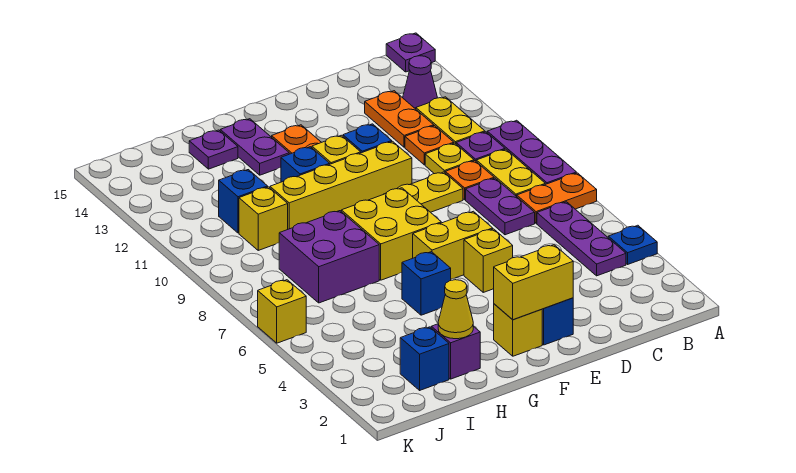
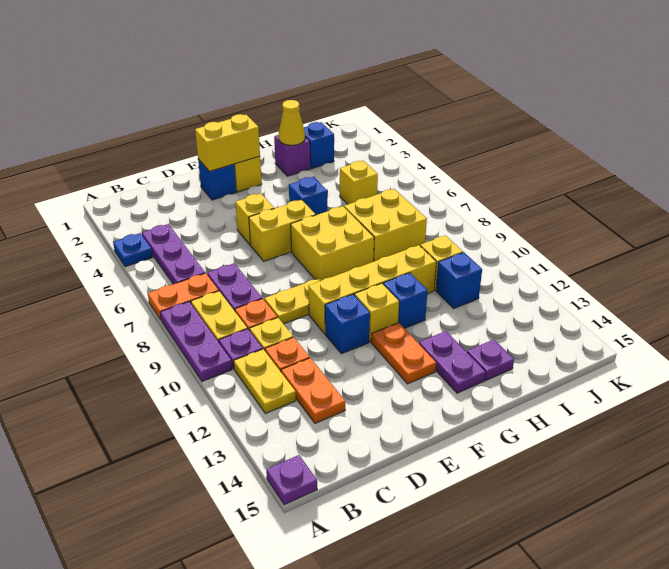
purple cone B13 level 1 -> none
purple brick H7:I8 level 1 -> yellow brick H7:I8 level 1
yellow brick K6 level 1 -> yellow brick I5 level 1

